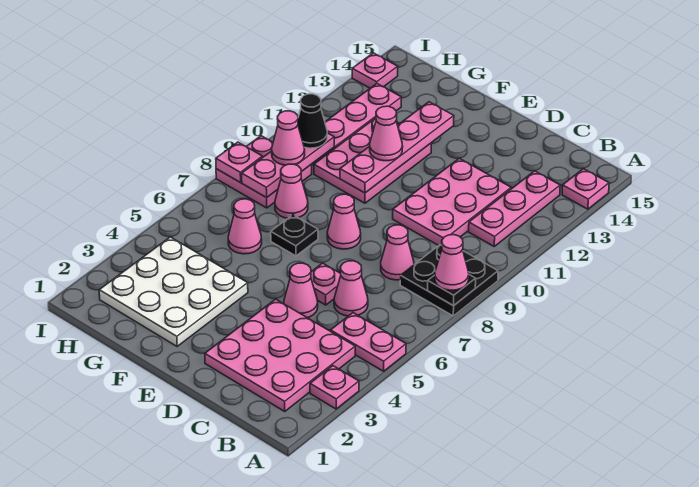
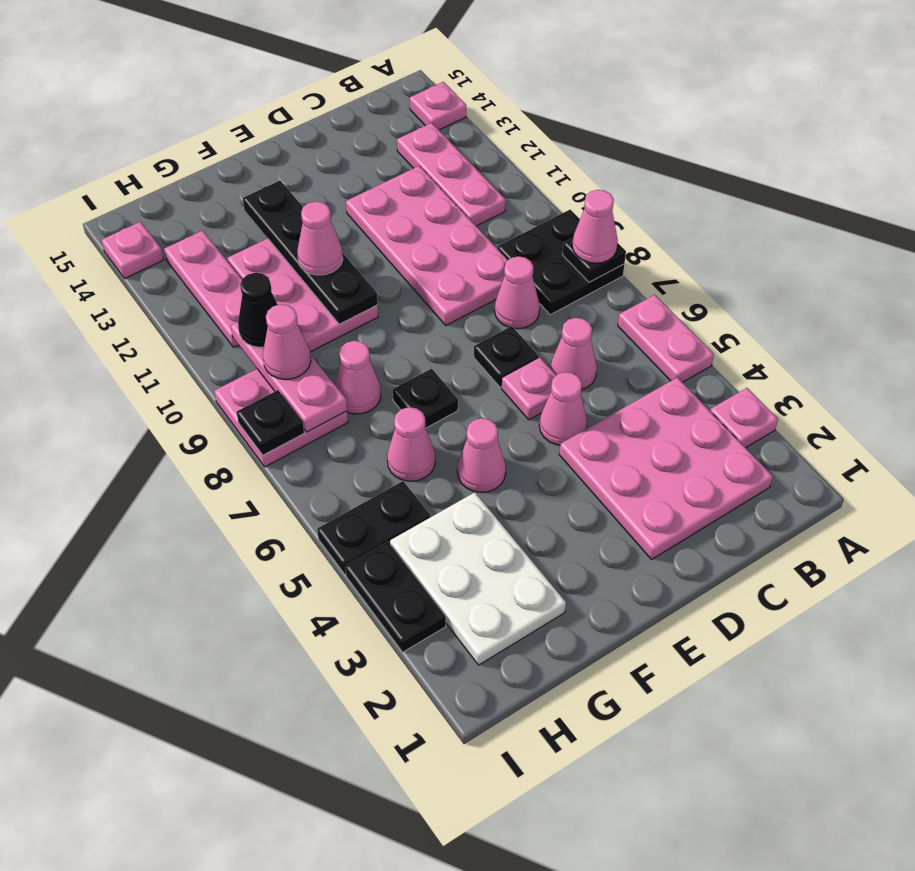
pink plate A5:B5 level 1 -> pink plate A5:A6 level 1
pink plate C10:D12 level 1 -> pink plate C9:D12 level 1
none -> black plate D7 level 1
pink cone E8 level 1 -> pink cone F5 level 1
white plate F2:H4 level 1 -> white plate G2:H4 level 1
pink plate F10:F13 level 2 -> black plate F10:F13 level 2
none -> black plate H5:I5 level 1
none -> black plate I3:I4 level 1
pink plate I8 level 2 -> black plate I8 level 2

